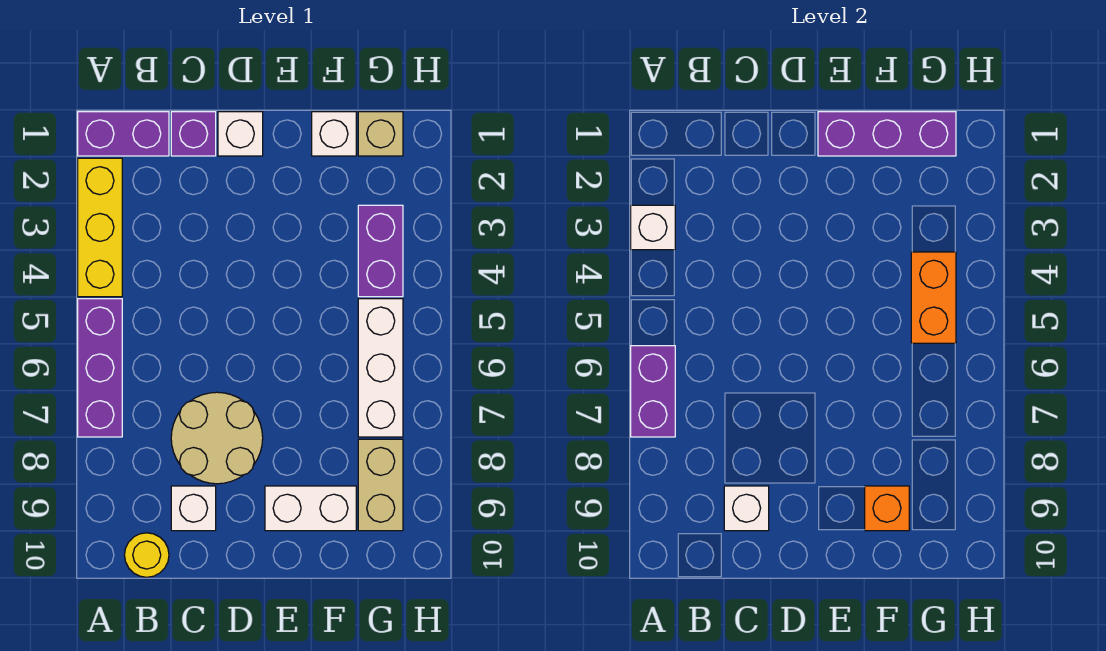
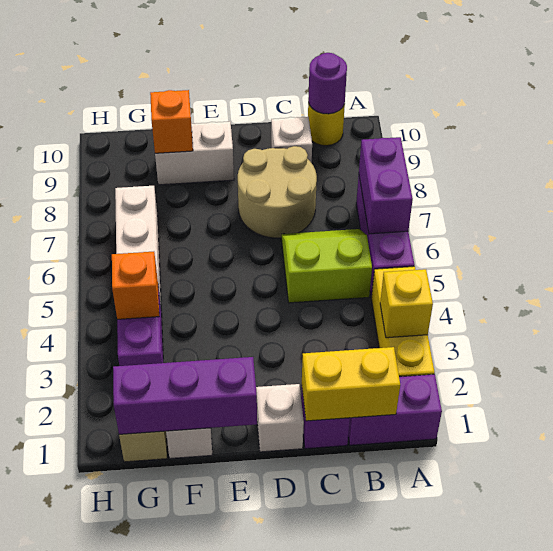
white brick A3 level 2 -> yellow brick A3 level 2
none -> yellow brick B1:C1 level 2
none -> lime slope B5:C6 level 1 top 5
none -> purple round brick B10 level 2
white brick C9 level 2 -> none
orange brick G4:G5 level 2 -> orange brick G4 level 2
tan brick G8:G9 level 1 -> none

